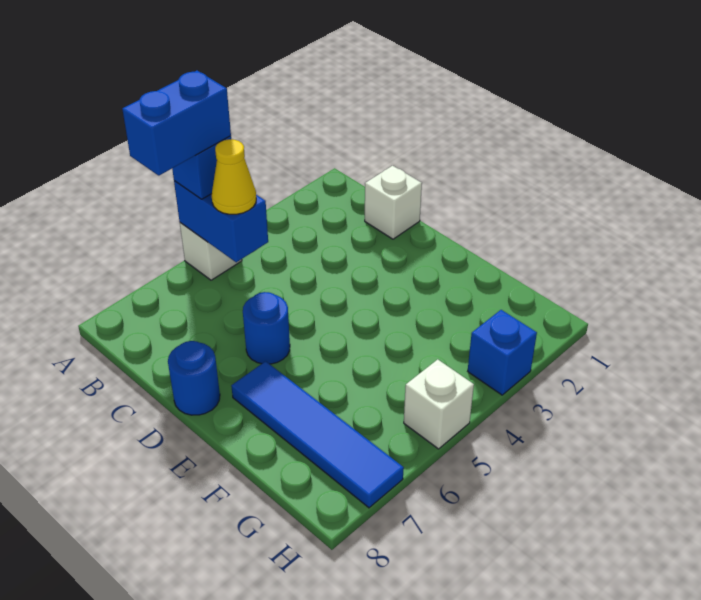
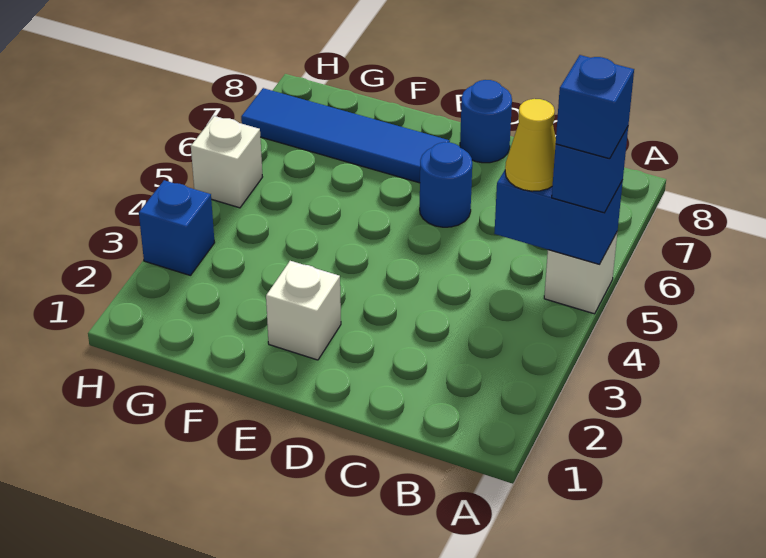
blue brick A5:A6 level 4 -> blue brick A5 level 4
white brick C1 level 1 -> white brick E2 level 1

